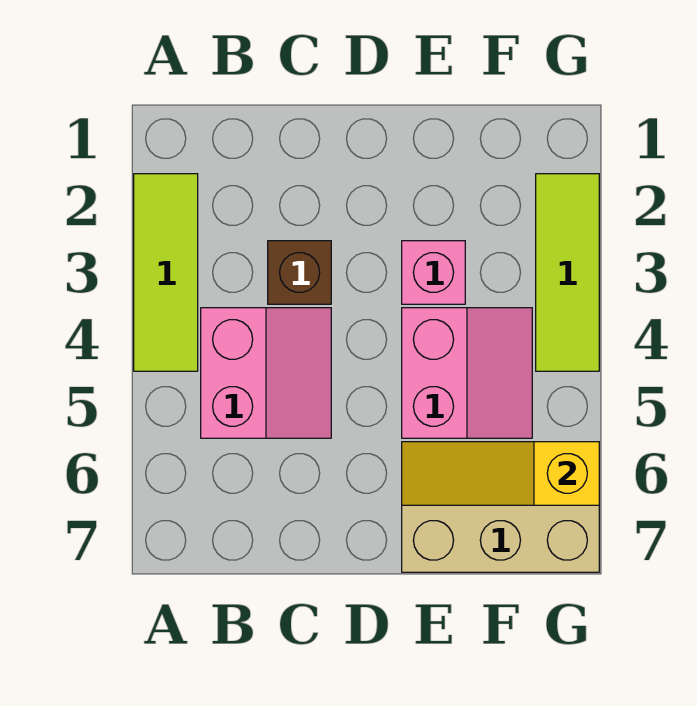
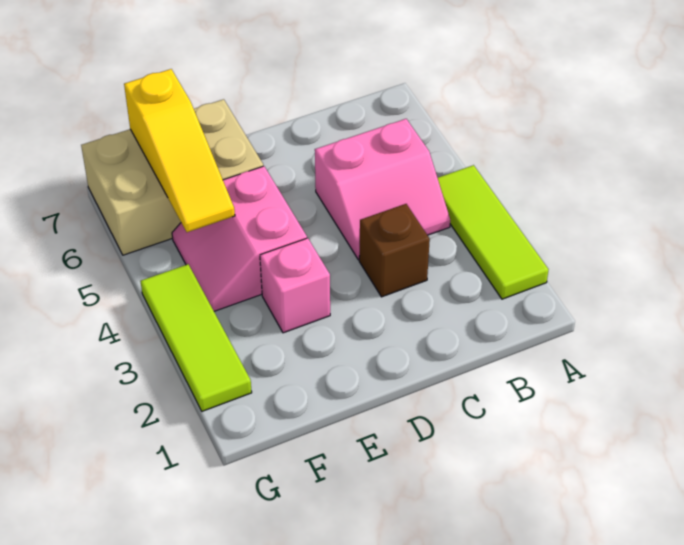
pink slope B4:C5 level 1 top B -> pink slope B4:C5 level 1 top 5
yellow slope E6:G6 level 2 top G -> yellow slope F5:F7 level 2 top 7

